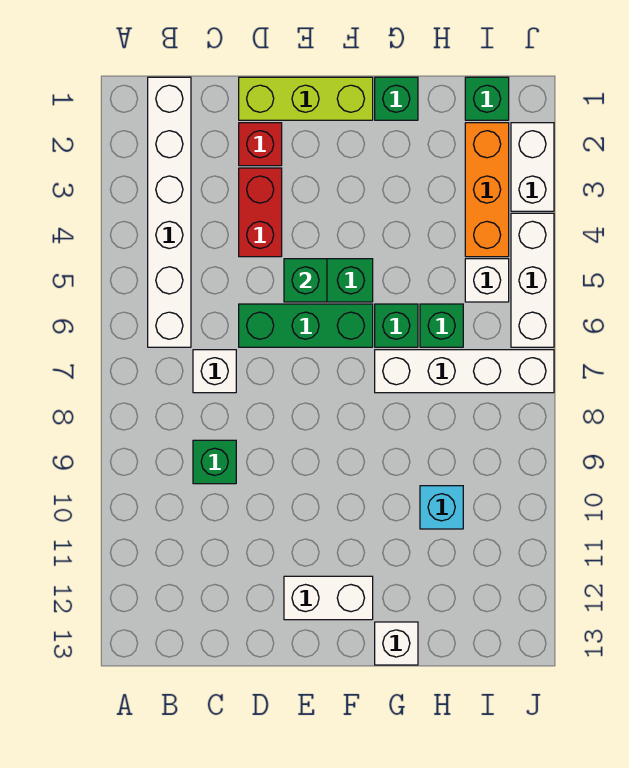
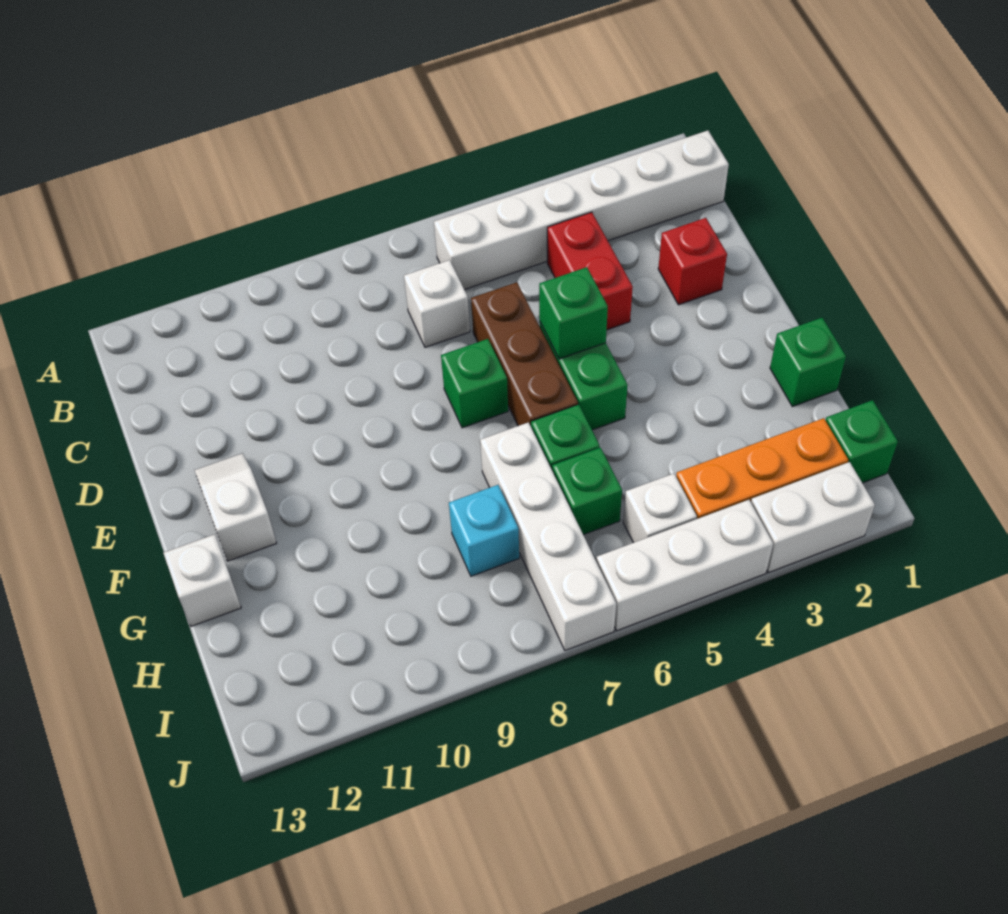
green brick C9 level 1 -> green brick E7 level 1
lime brick D1:F1 level 1 -> none
red brick D3:D4 level 1 -> red brick C4:D4 level 1
green brick D6:F6 level 1 -> brown brick D6:F6 level 1
white brick E12:F12 level 1 -> white slope E12:F12 level 1 top F
cyan brick H10 level 1 -> cyan brick H8 level 1

